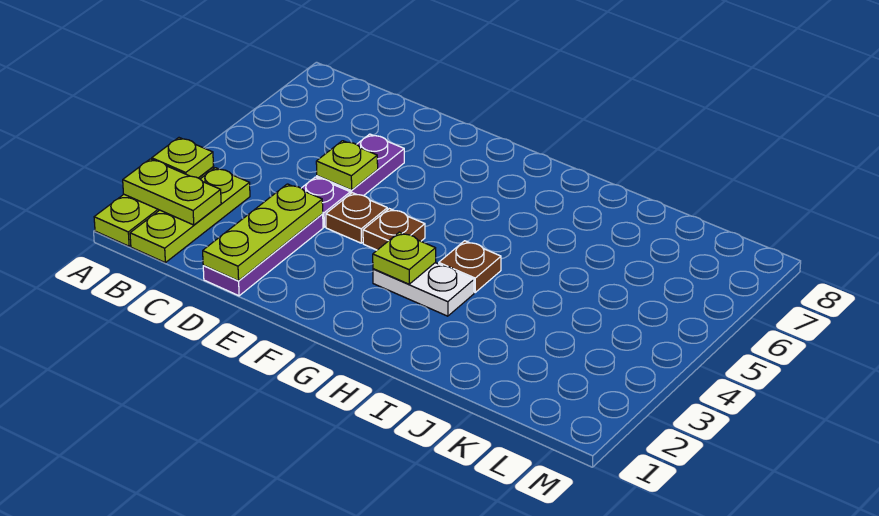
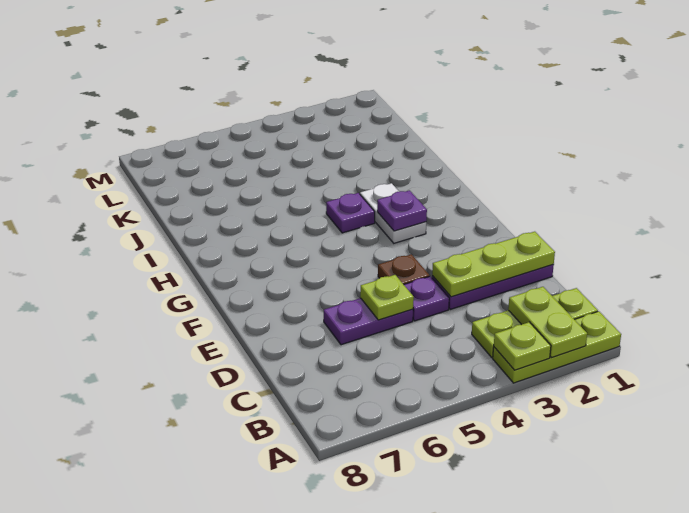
brown plate F4 level 1 -> none
lime plate G3 level 2 -> purple plate G3 level 2
brown plate H4 level 1 -> purple plate H4 level 1

